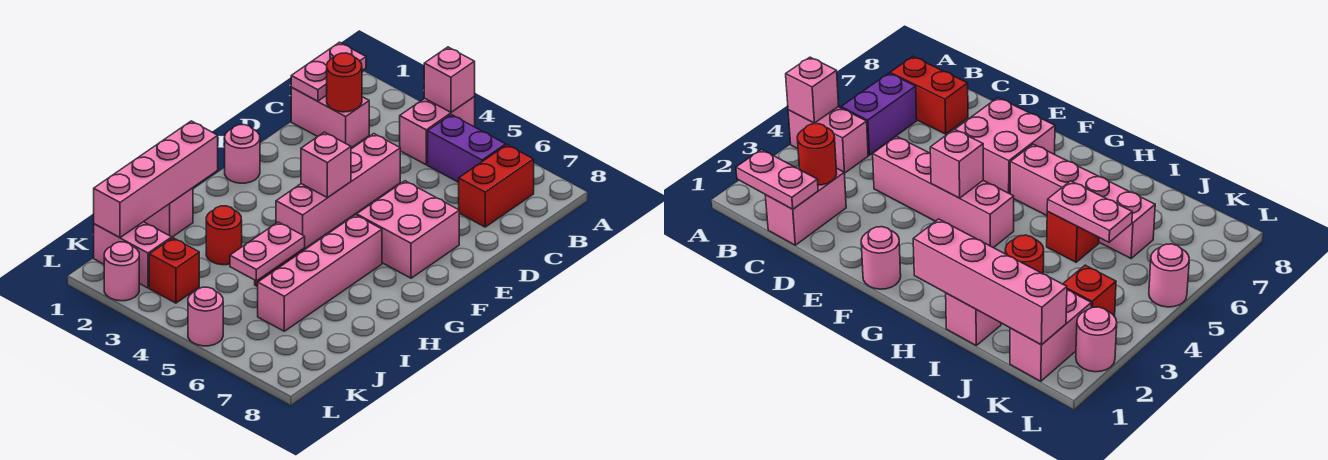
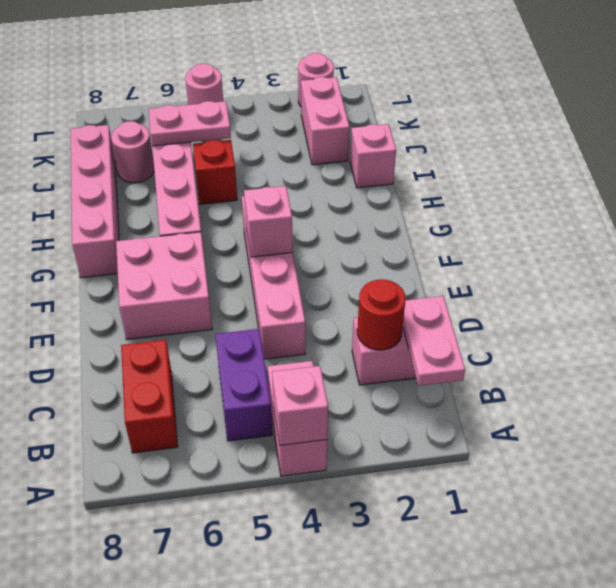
purple brick B5:B6 level 1 -> purple brick B5:C5 level 1
pink round brick F1 level 1 -> pink round brick J7 level 1
pink brick H1:K1 level 2 -> pink brick G8:J8 level 1
red round brick I3 level 1 -> none
pink plate I5:J5 level 2 -> pink plate J5:J6 level 2
pink brick K1:K2 level 1 -> pink brick J2:K2 level 1
red brick K3 level 1 -> none

